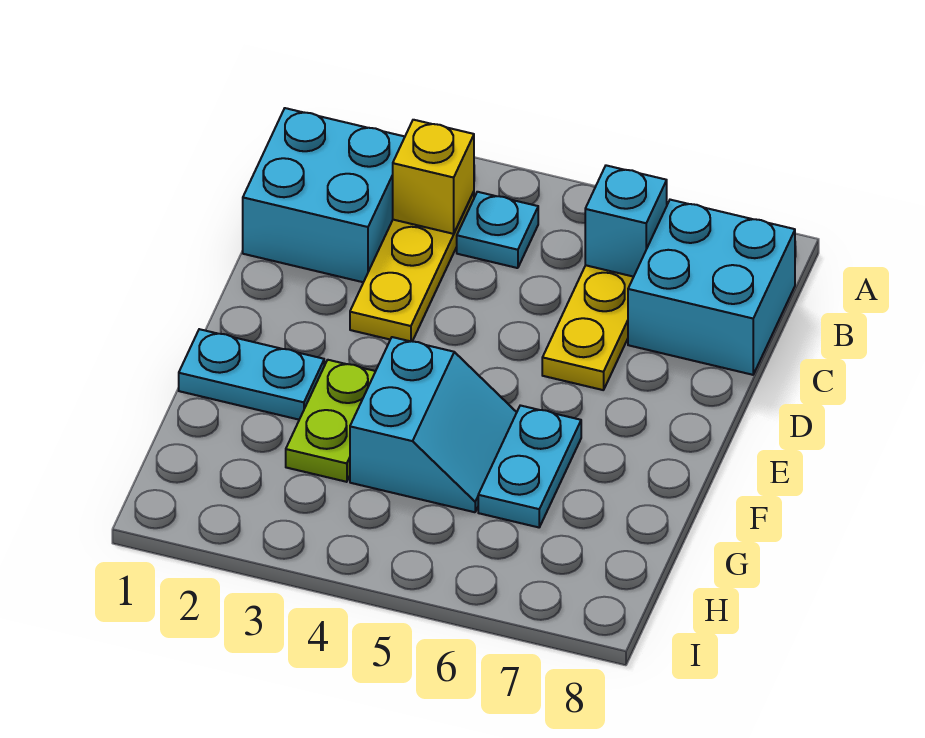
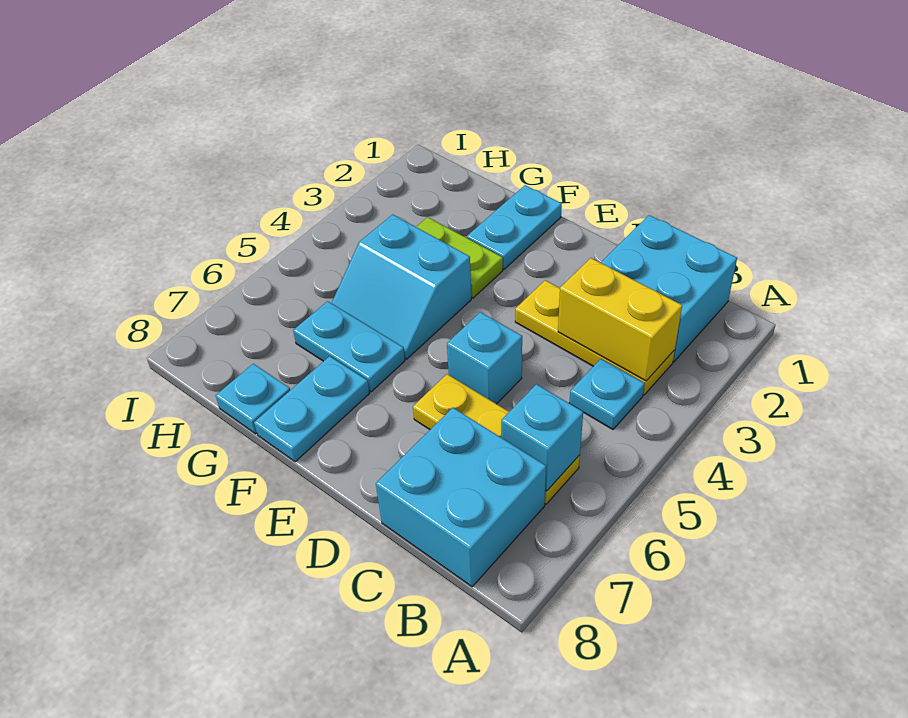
yellow brick B3 level 2 -> yellow brick B3:C3 level 2
none -> cyan brick D5 level 1
none -> cyan plate F7:F8 level 1
none -> cyan plate G8 level 1

